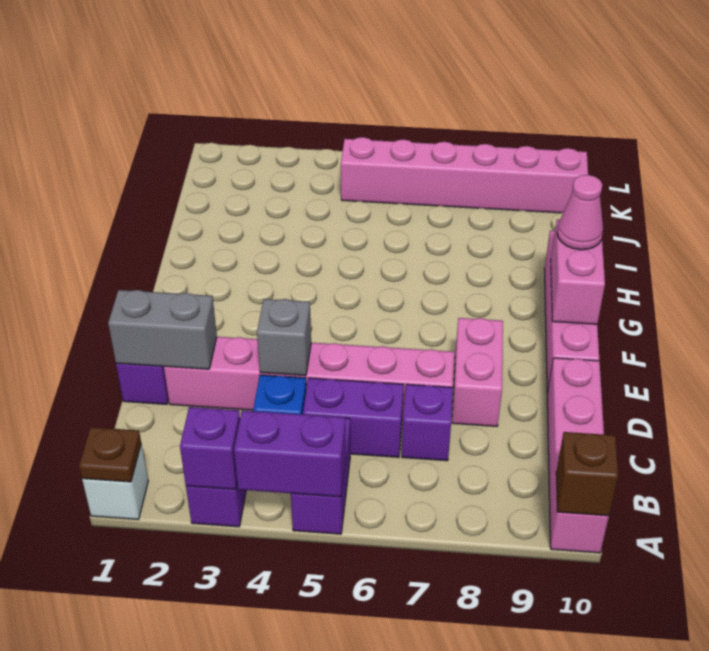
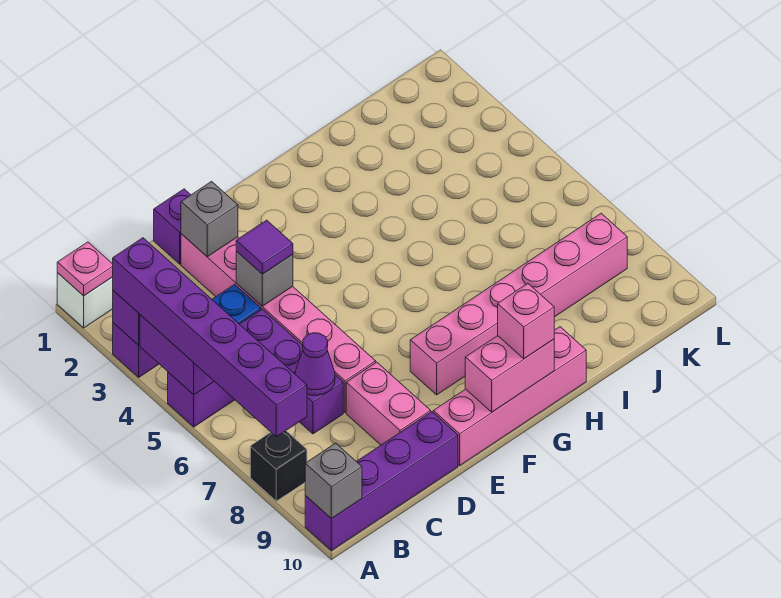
brown plate A1 level 2 -> pink plate A1 level 2
none -> purple brick A3:A8 level 3
none -> black brick A8 level 1
pink brick A10:D10 level 1 -> purple brick A10:D10 level 1
brown brick A10 level 2 -> grey brick A10 level 2
none -> purple cone C7 level 2
grey brick D1:D2 level 2 -> grey brick D2 level 2
none -> purple tile D4 level 3
pink brick D8:E8 level 1 -> pink brick D8:D9 level 1
pink cone G10 level 3 -> pink brick G10 level 3
pink brick K5:K10 level 1 -> pink brick F8:K8 level 1

